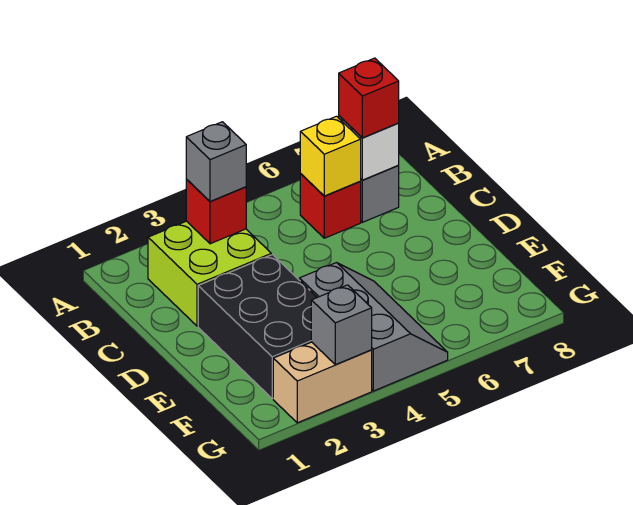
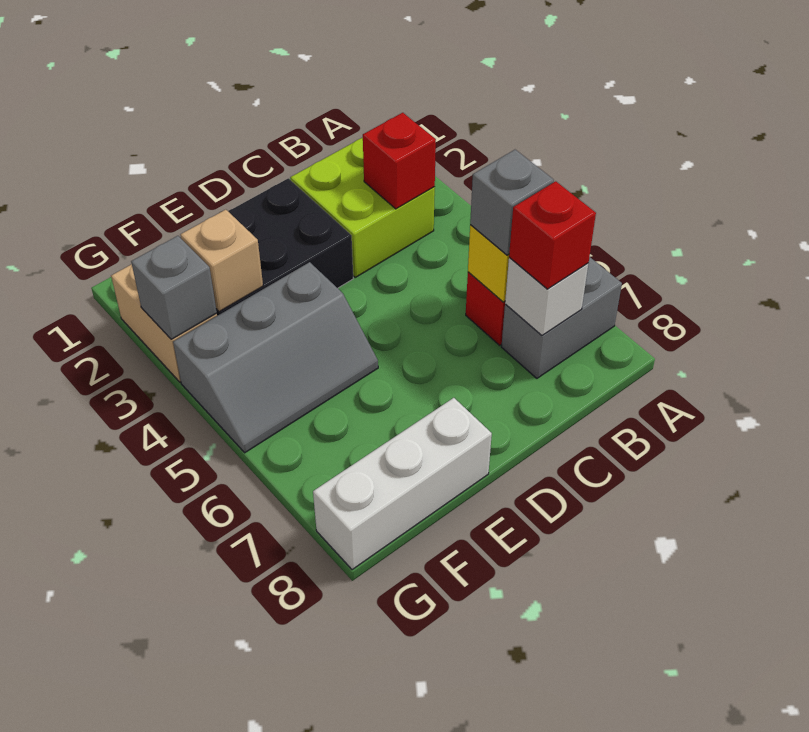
grey brick B3 level 3 -> grey brick B6 level 3
none -> white brick E8:G8 level 1
none -> tan brick F3 level 2

